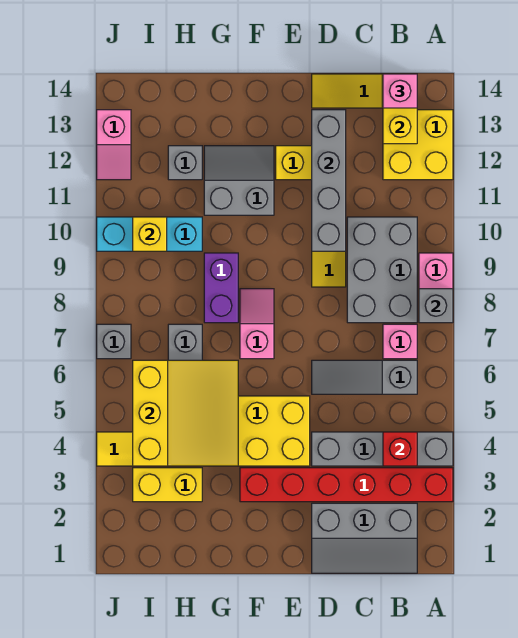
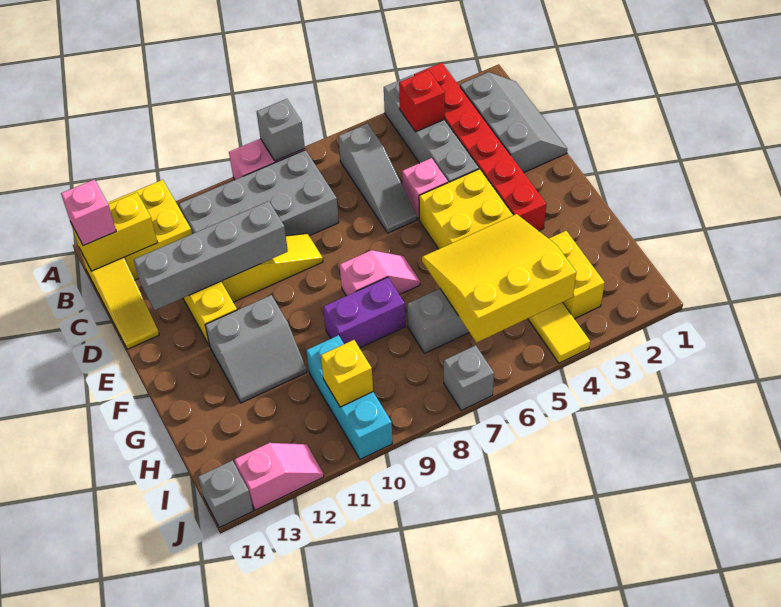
pink brick B7 level 1 -> pink brick D5 level 1
grey brick B8:C10 level 1 -> grey brick B8:C11 level 1
pink slope F7:F8 level 1 top 7 -> pink slope F7:F8 level 1 top 8
grey slope F11:G12 level 1 top 11 -> grey slope F11:G12 level 1 top F
grey brick H12 level 1 -> grey brick J14 level 1

